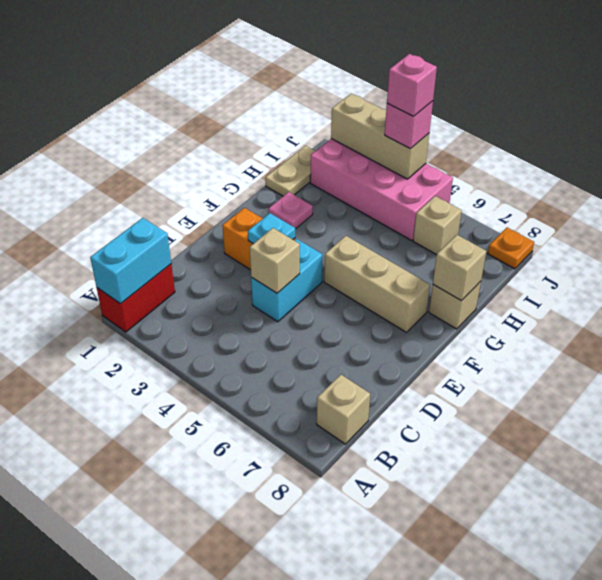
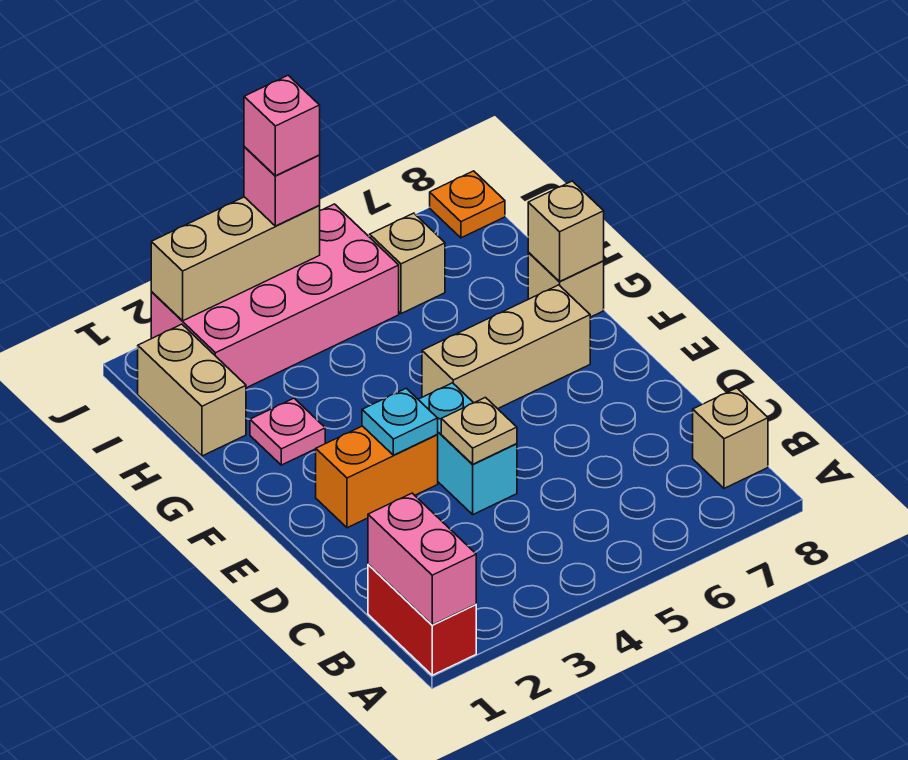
cyan brick A1:B1 level 2 -> pink brick A1:B1 level 2
tan brick D4 level 2 -> tan plate D4 level 2
tan plate H1:I1 level 1 -> tan brick H1:I1 level 1

